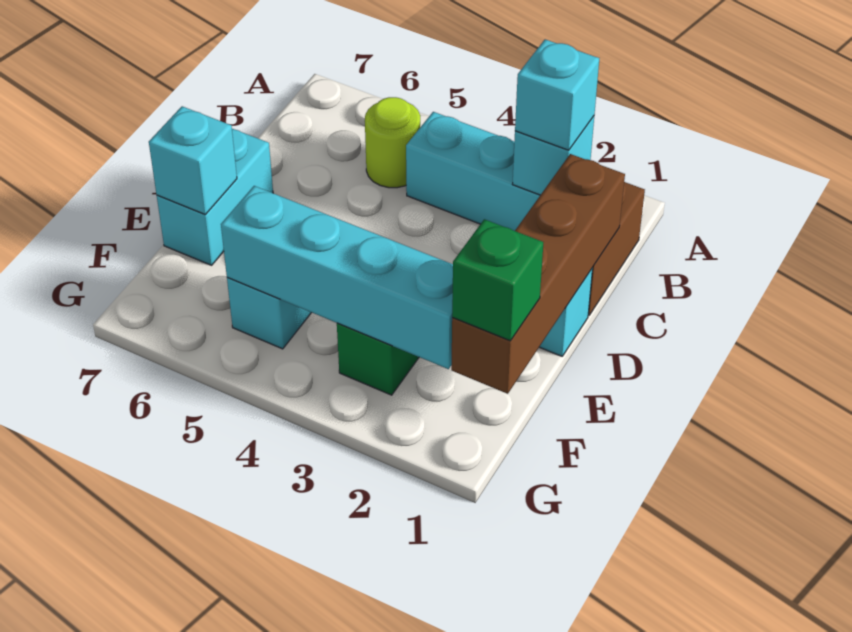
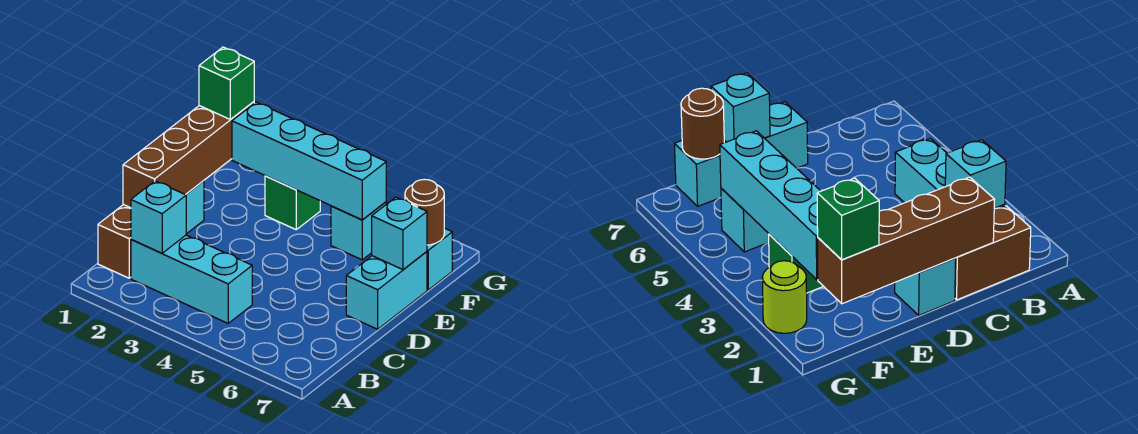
cyan brick B2 level 3 -> cyan brick F7 level 1
lime round brick B5 level 1 -> lime round brick G2 level 1
none -> brown round brick F7 level 2

